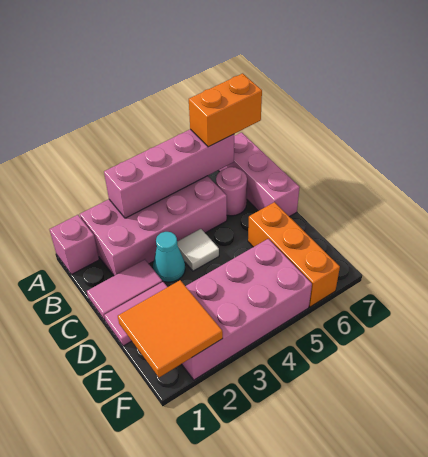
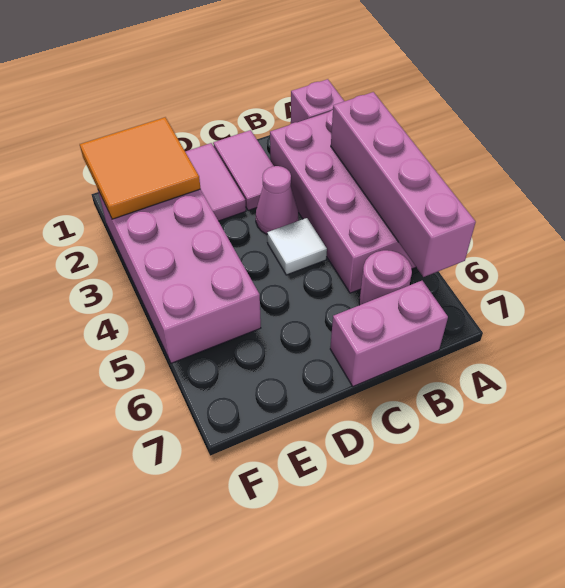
orange brick A6:A7 level 3 -> none
pink brick A7:C7 level 1 -> pink brick B7:C7 level 1
cyan cone C3 level 1 -> pink cone C3 level 1
orange brick D6:F6 level 1 -> none

